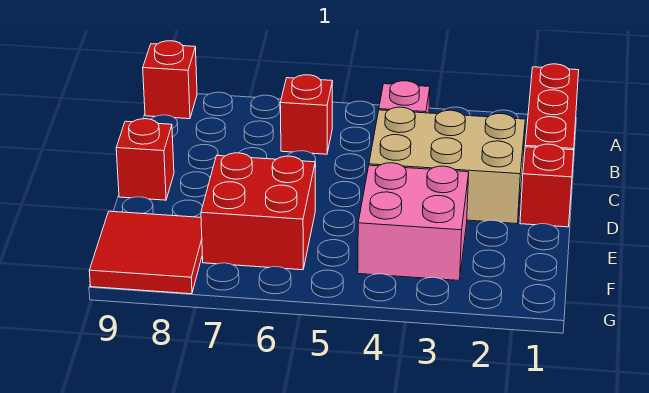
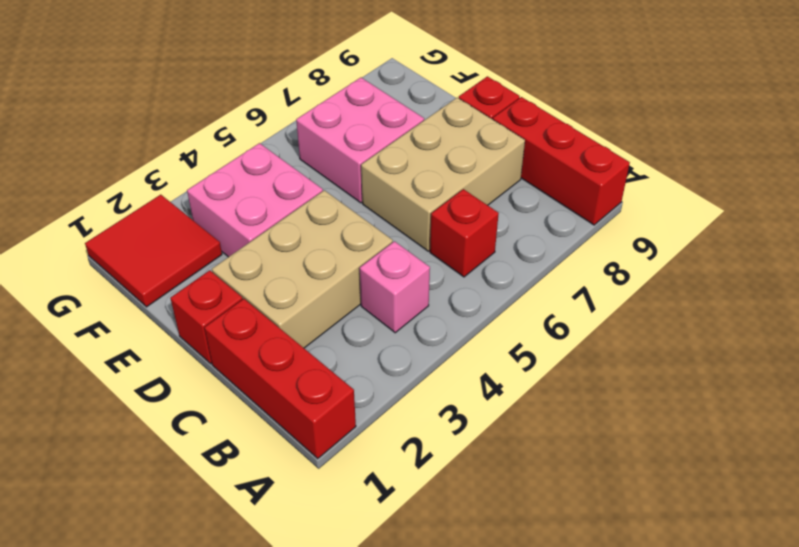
red brick A9 level 1 -> red brick A9:C9 level 1
none -> tan brick C6:D8 level 1
red brick E6:F7 level 1 -> pink brick E6:F7 level 1
red tile F8:G9 level 1 -> red tile F1:G2 level 1

